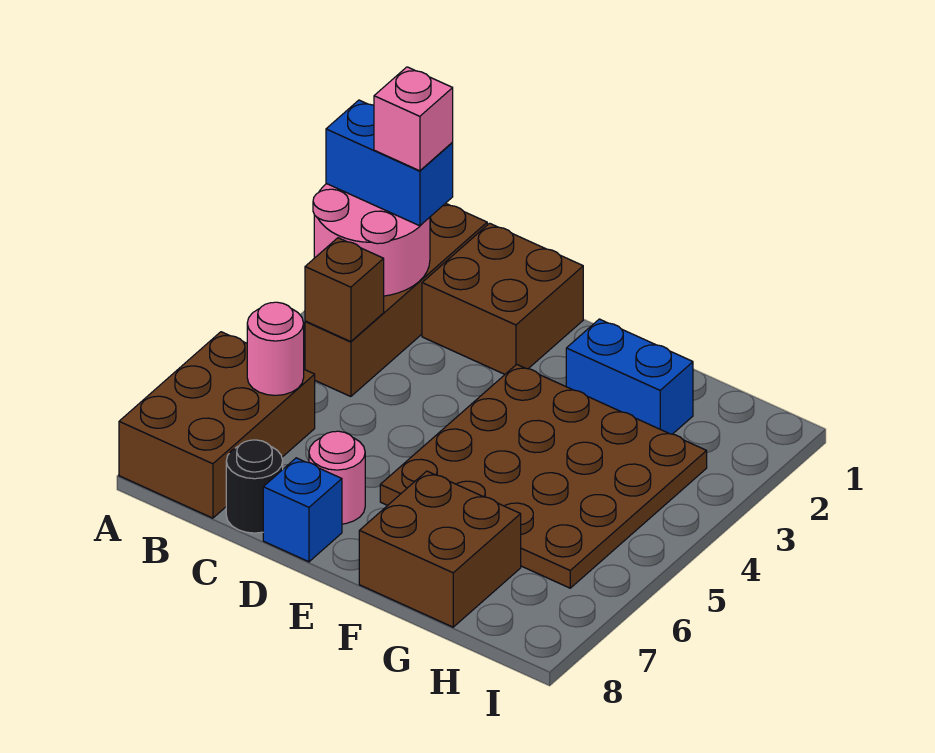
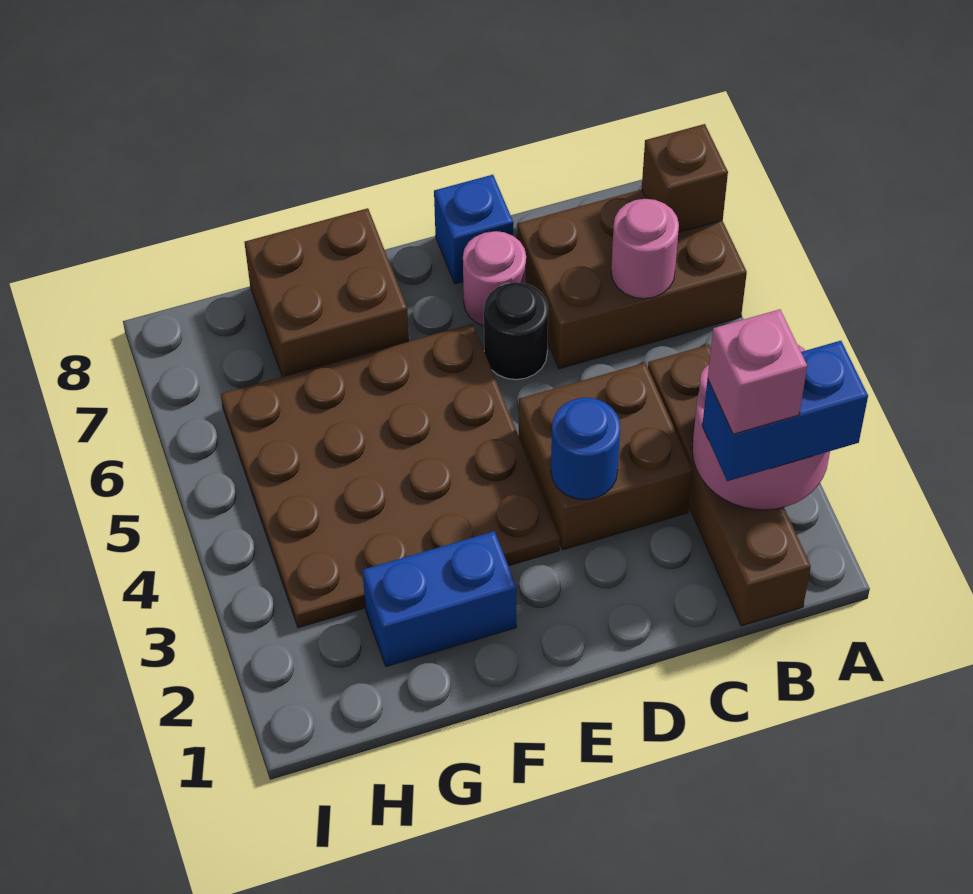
brown brick A6:B8 level 1 -> brown brick A6:C7 level 1
brown brick B4 level 2 -> brown brick A7 level 2
brown brick C1:D2 level 1 -> brown brick C3:D4 level 1
black round brick C8 level 1 -> black round brick D6 level 1
none -> blue round brick D3 level 2

